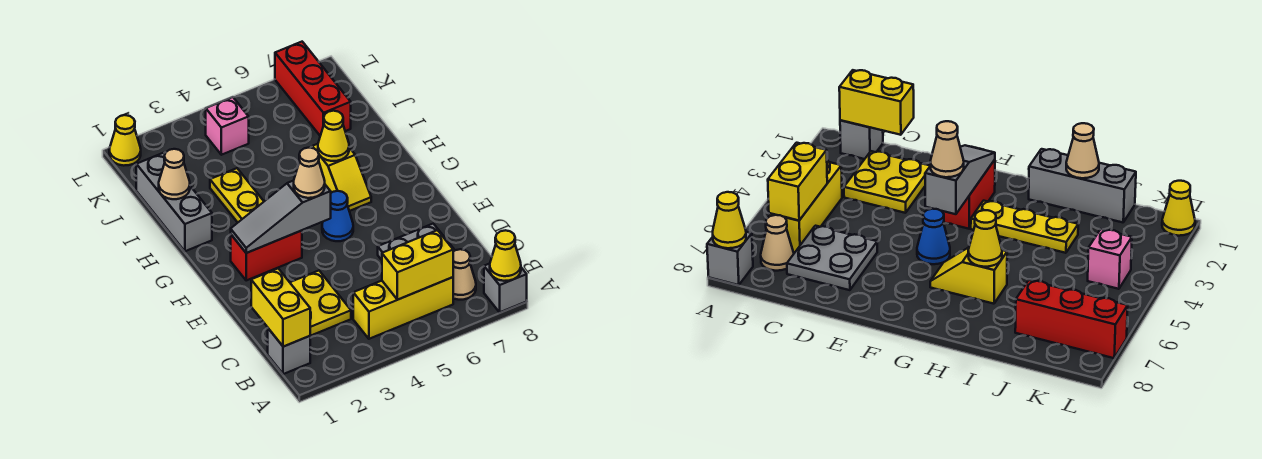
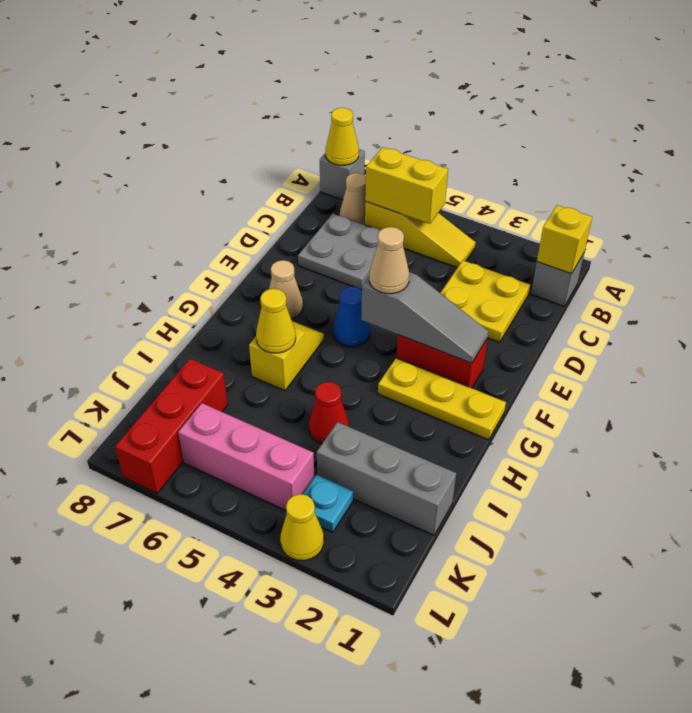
yellow brick B1:C1 level 2 -> yellow brick B1 level 2
yellow brick B4:B6 level 1 -> yellow slope B4:B6 level 1 top 6
yellow plate G3:I3 level 1 -> yellow plate G1:G3 level 1
grey brick H1:J1 level 1 -> grey brick J1:J3 level 1
tan cone I1 level 2 -> tan cone F7 level 1
none -> red cone I4 level 1
none -> cyan plate K3 level 1
pink brick K4 level 1 -> pink brick K4:K6 level 1
yellow cone L1 level 1 -> yellow cone L3 level 1

